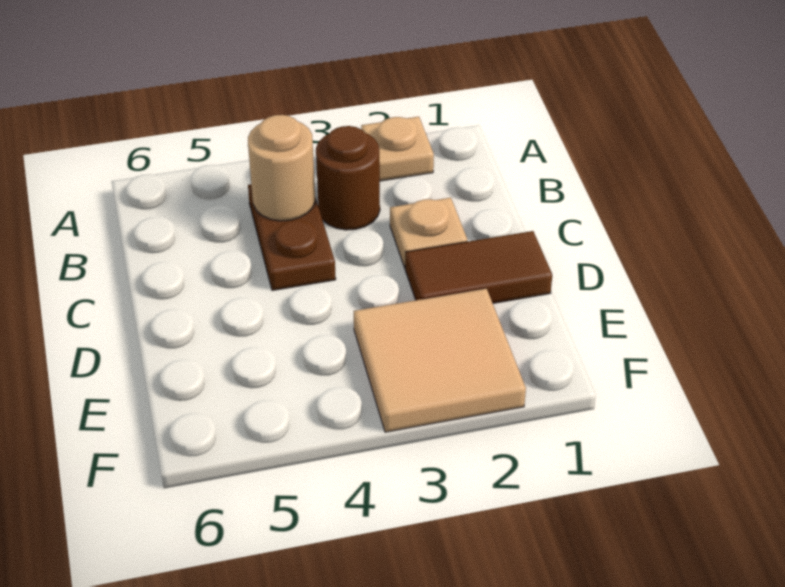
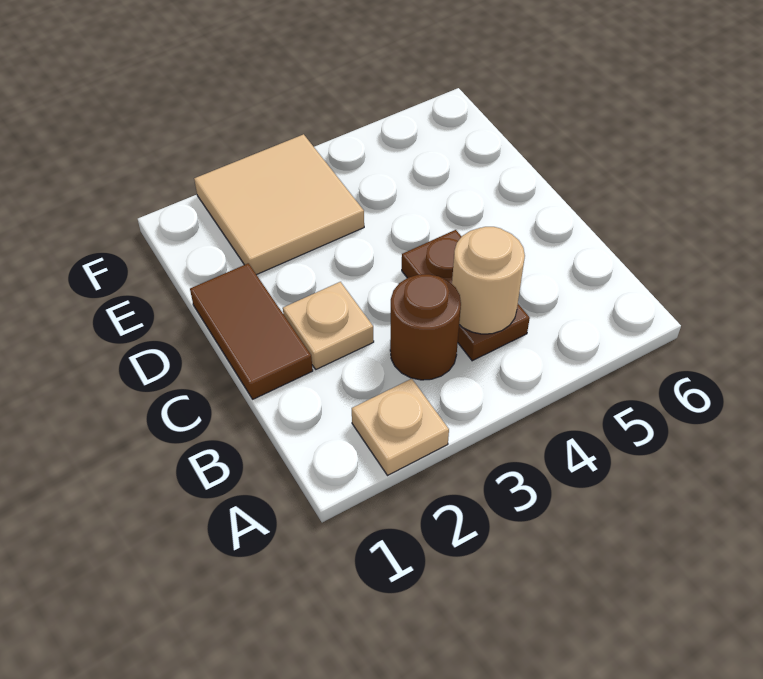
brown tile D1:D2 level 1 -> brown tile C1:D1 level 1

